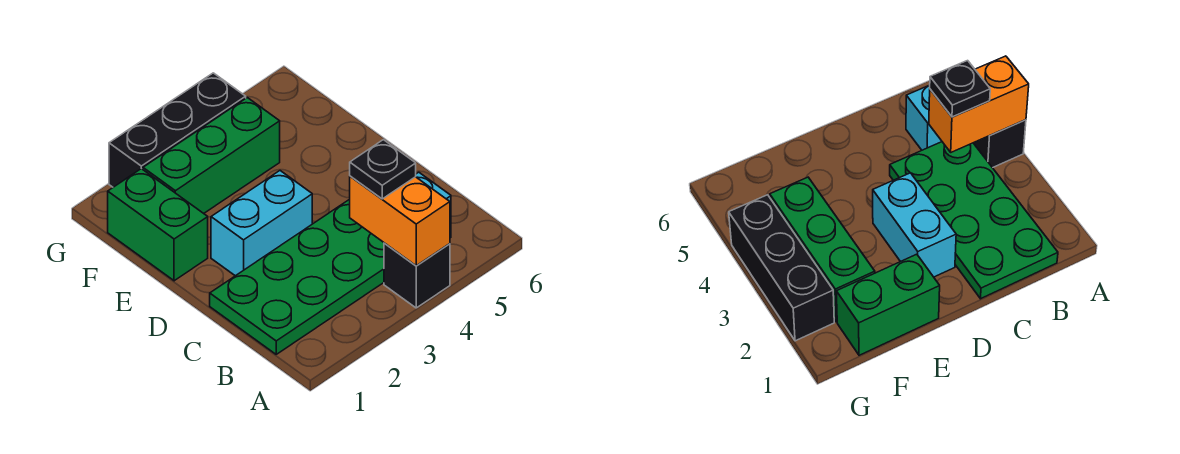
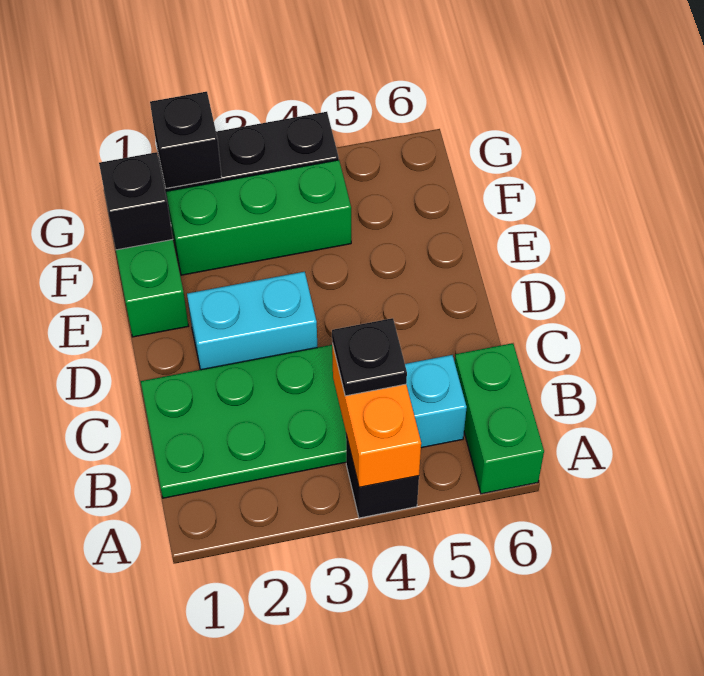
none -> green brick A6:B6 level 1
none -> black brick F1 level 2
none -> black brick G2 level 2

